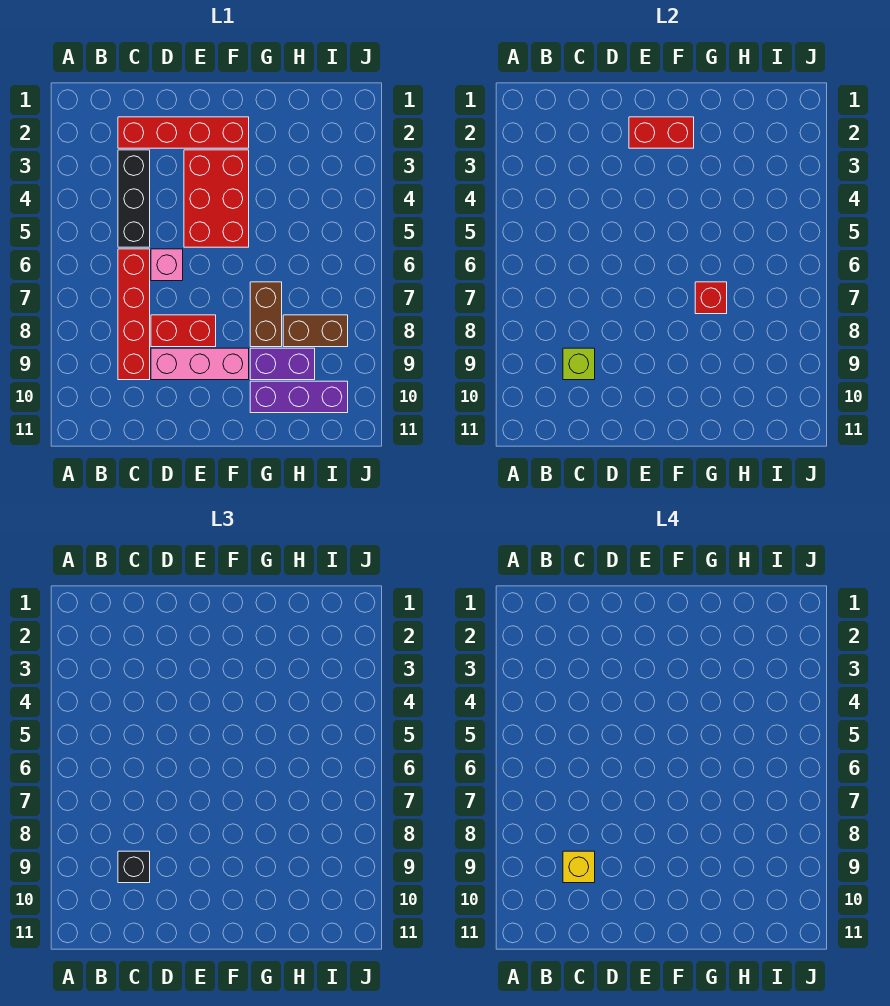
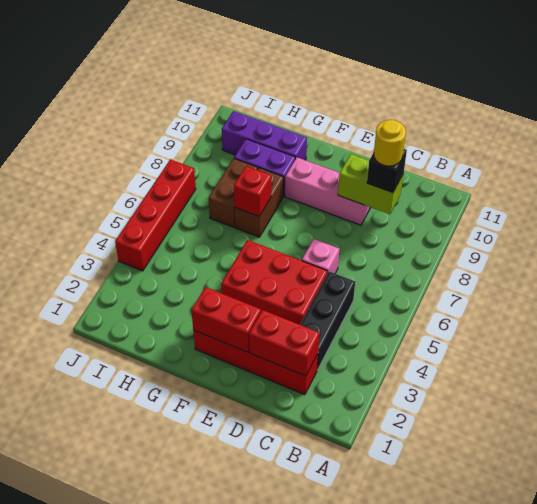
red brick C6:C9 level 1 -> red brick J4:J7 level 1
lime brick C9 level 2 -> lime brick C9:D9 level 2
yellow brick C9 level 4 -> yellow round brick C9 level 4
red brick D8:E8 level 1 -> red brick C2:D2 level 2
red brick E3:F5 level 1 -> red brick D4:F5 level 1
brown brick H8:I8 level 1 -> brown brick H7:H8 level 1

